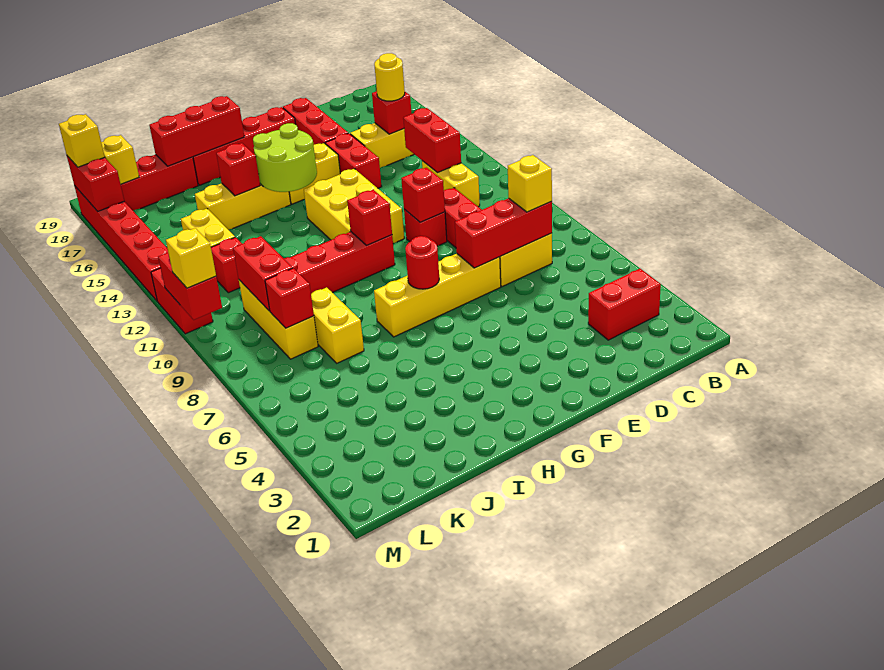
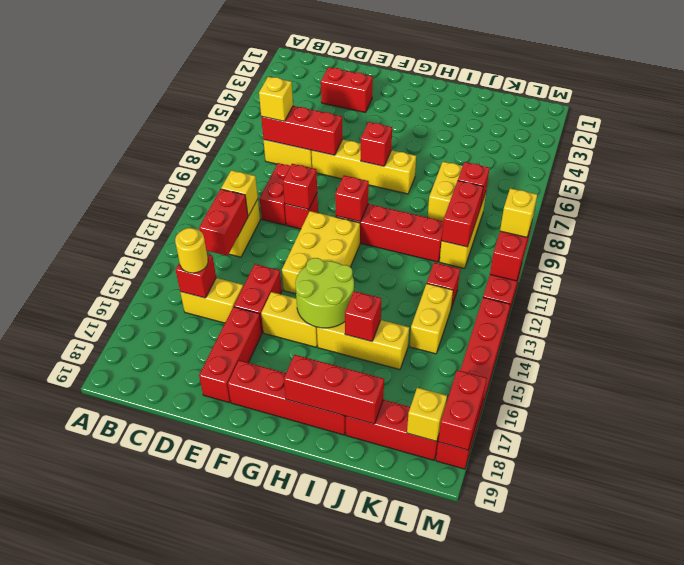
red brick B3:C3 level 1 -> red brick D3:E3 level 1
red round brick G7 level 2 -> red brick G7 level 2
yellow brick M18 level 3 -> yellow brick C11 level 2

